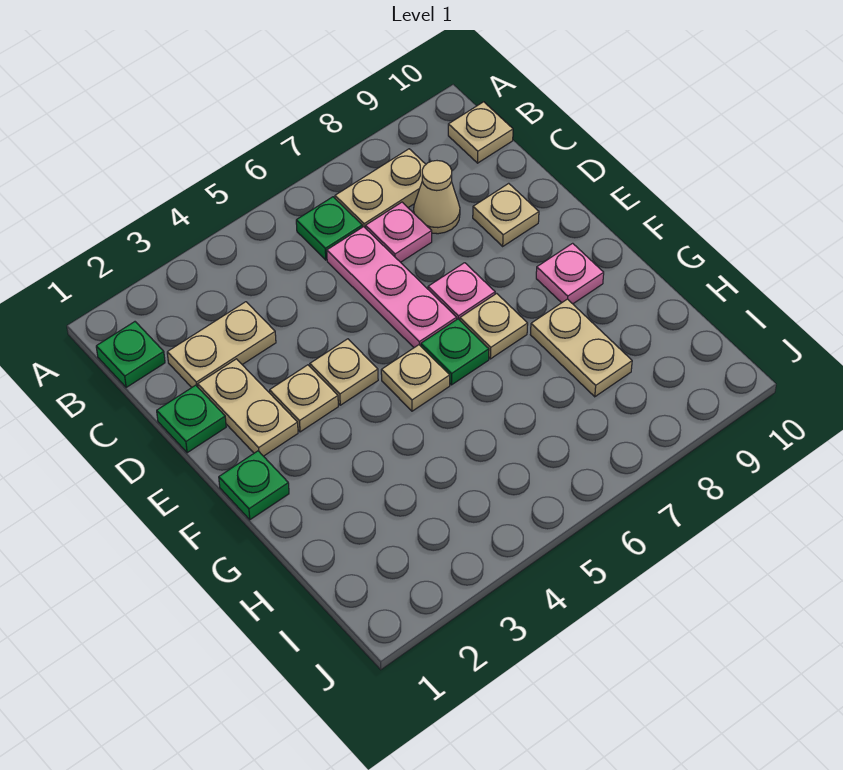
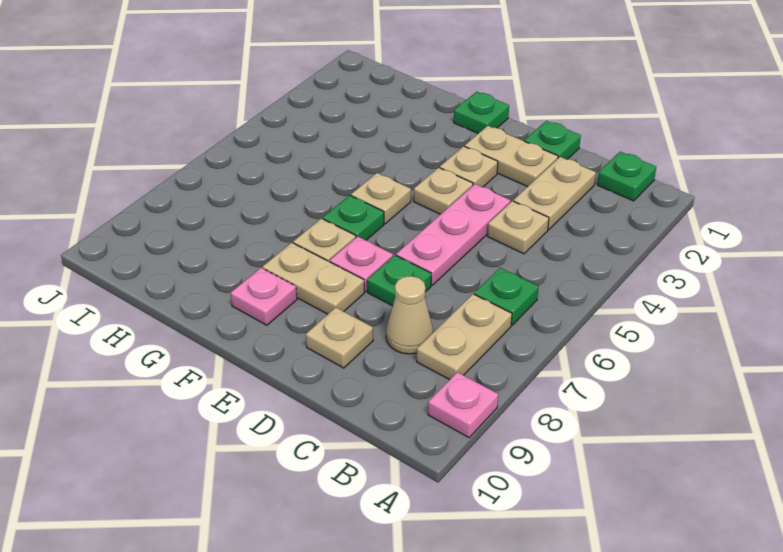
tan plate B10 level 1 -> tan plate C4 level 1
pink plate C6:E6 level 1 -> pink plate D4:D6 level 1
pink plate C7 level 1 -> pink plate A9 level 1
none -> green plate D7 level 1
tan plate G8:H8 level 1 -> tan plate E8:F8 level 1

